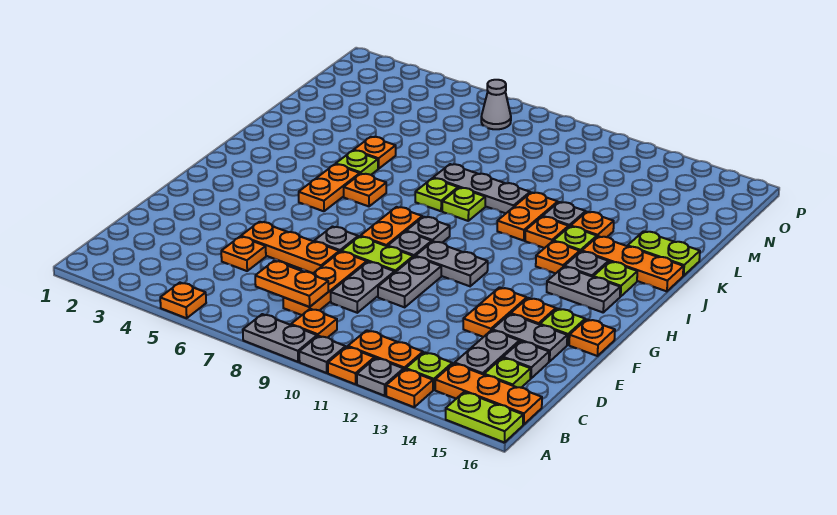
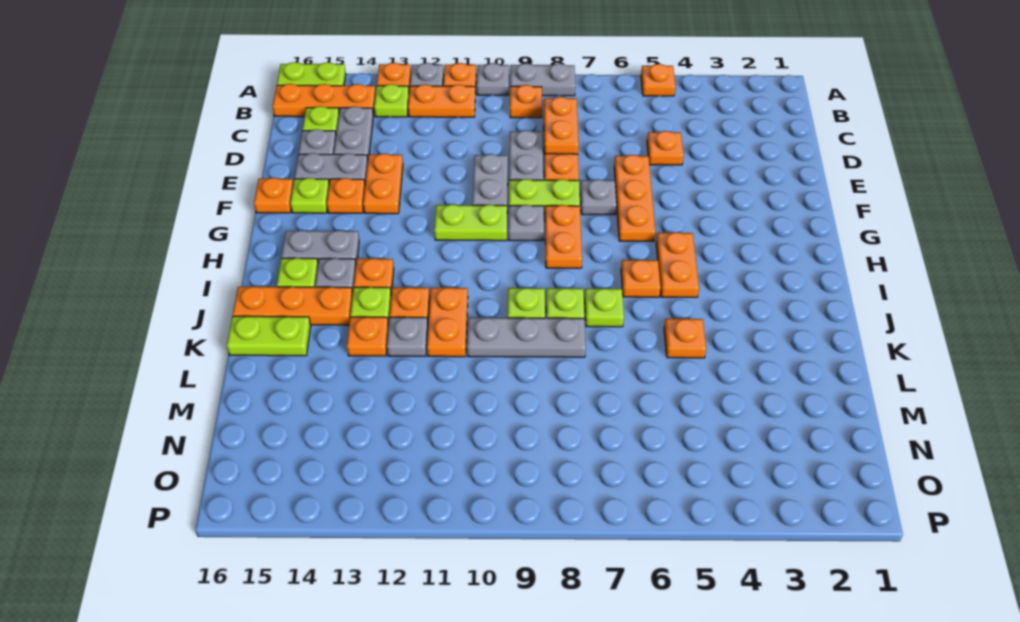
orange plate C7:C8 level 2 -> orange plate C8:D8 level 2
orange plate E5:E7 level 1 -> orange plate E6:G6 level 1
grey plate G10:G11 level 1 -> lime plate G10:G11 level 1
grey plate H9 level 1 -> none
lime plate J5 level 1 -> lime plate J7 level 1
grey cone O7 level 1 -> none

